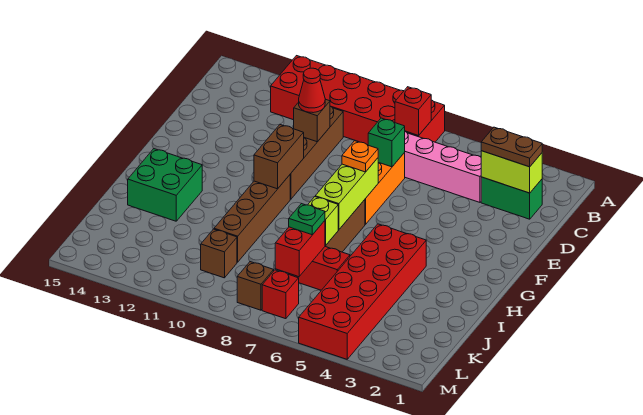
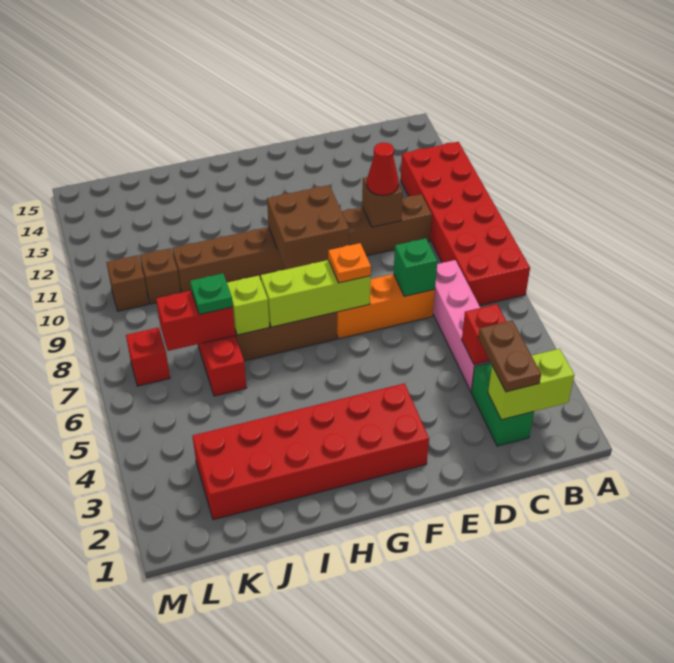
red brick B7 level 2 -> red brick C4 level 2
lime brick C2:C3 level 2 -> lime brick B2:C2 level 2
brown brick F10:G10 level 2 -> brown brick F9:G10 level 2
red brick H4:M5 level 1 -> red brick F2:K3 level 1
green brick H13:I14 level 1 -> none
brown brick L8 level 1 -> brown brick L10 level 1

